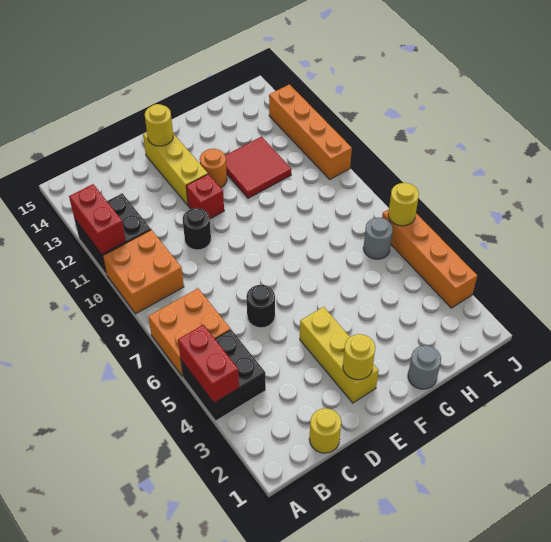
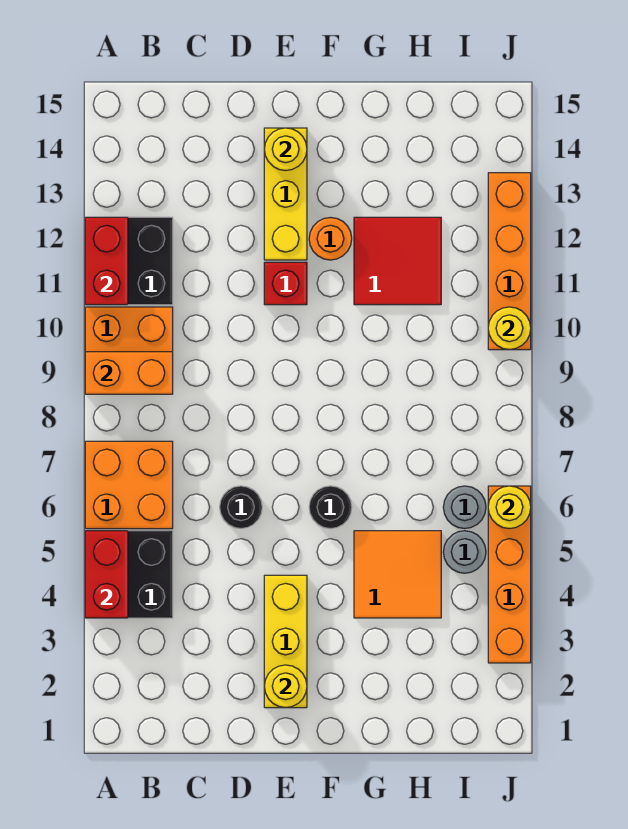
none -> orange brick A9:B9 level 2
yellow round brick C1 level 1 -> yellow round brick J10 level 2
black round brick D10 level 1 -> black round brick F6 level 1
grey round brick G1 level 1 -> grey round brick I5 level 1
none -> orange tile G4:H5 level 1

